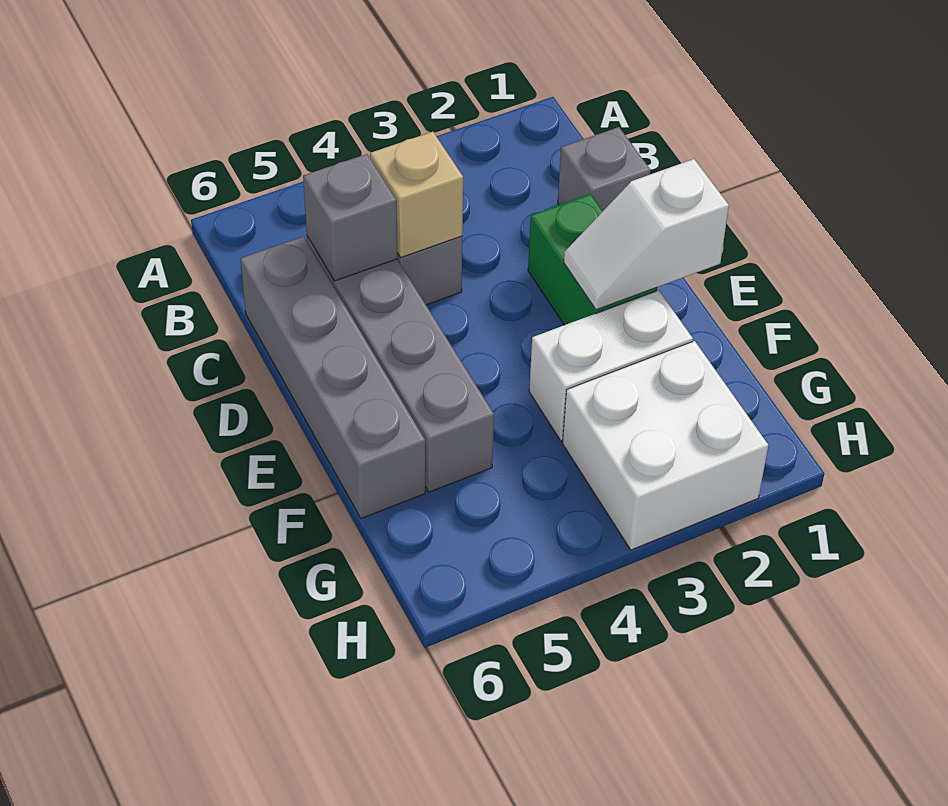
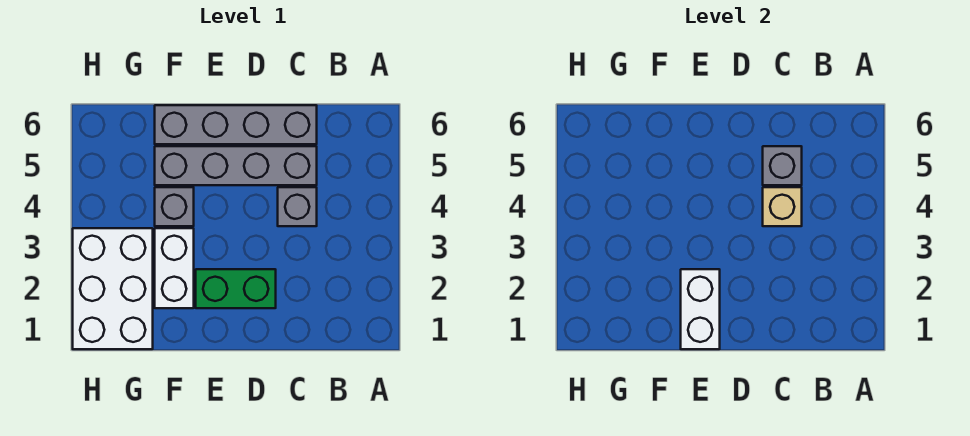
grey brick C1 level 1 -> grey brick F4 level 1
white slope E1:E2 level 2 top 1 -> white brick E1:E2 level 2
white brick G2:H3 level 1 -> white brick G1:H3 level 1

